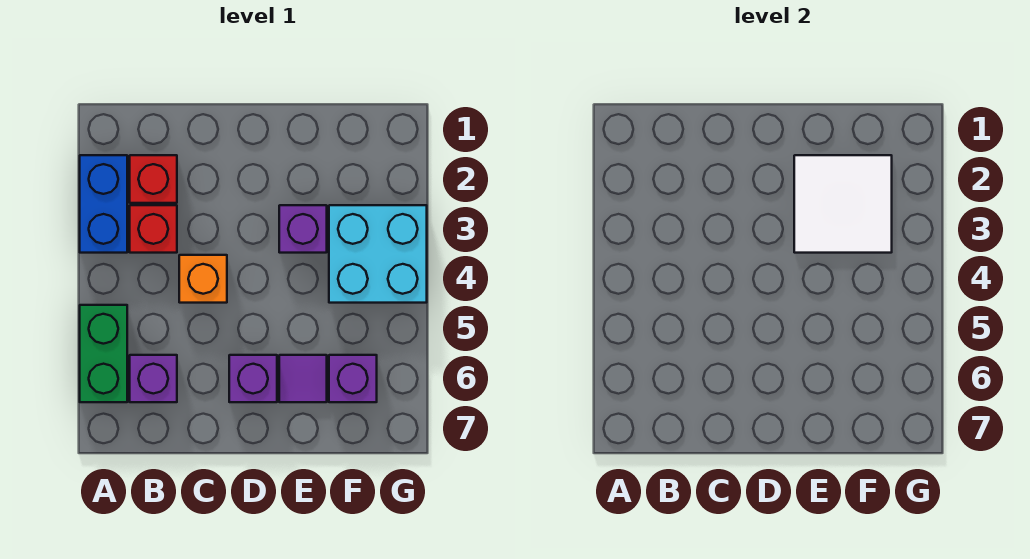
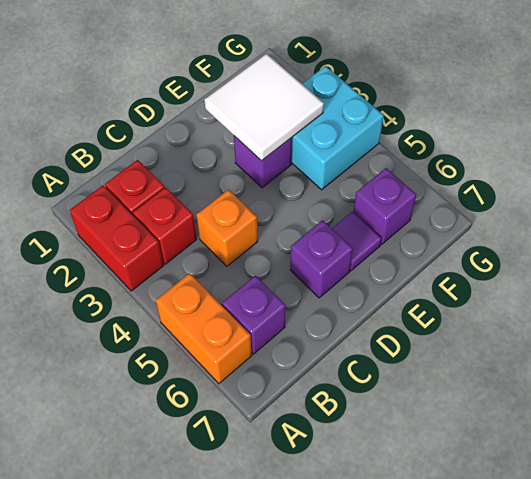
blue brick A2:A3 level 1 -> red brick A2:A3 level 1
green brick A5:A6 level 1 -> orange brick A5:A6 level 1

